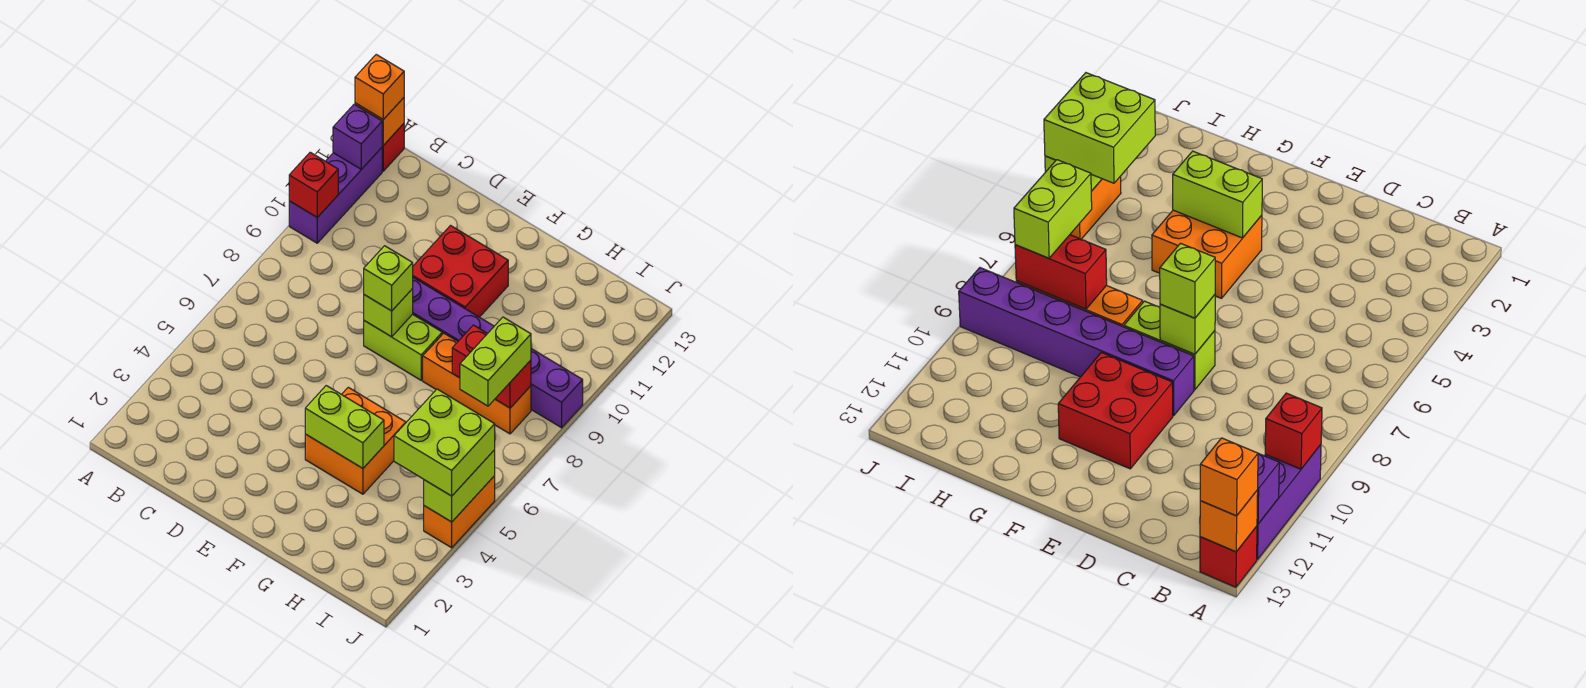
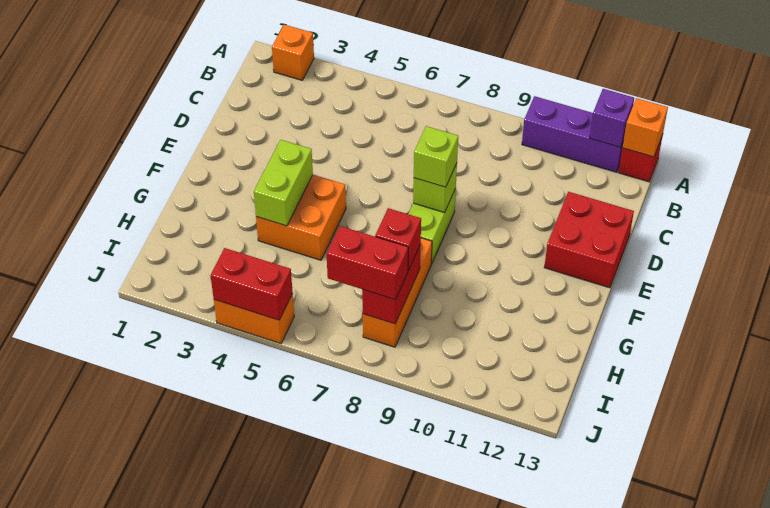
red brick A10 level 2 -> red brick H8 level 3
orange brick A13 level 3 -> orange brick A2 level 1
purple brick E9:J9 level 1 -> none
red brick E10:F11 level 1 -> red brick D12:E13 level 1
lime brick I4:J5 level 3 -> none
lime brick I7:I8 level 3 -> red brick I7:I8 level 3
lime brick J4:J5 level 2 -> red brick J4:J5 level 2

